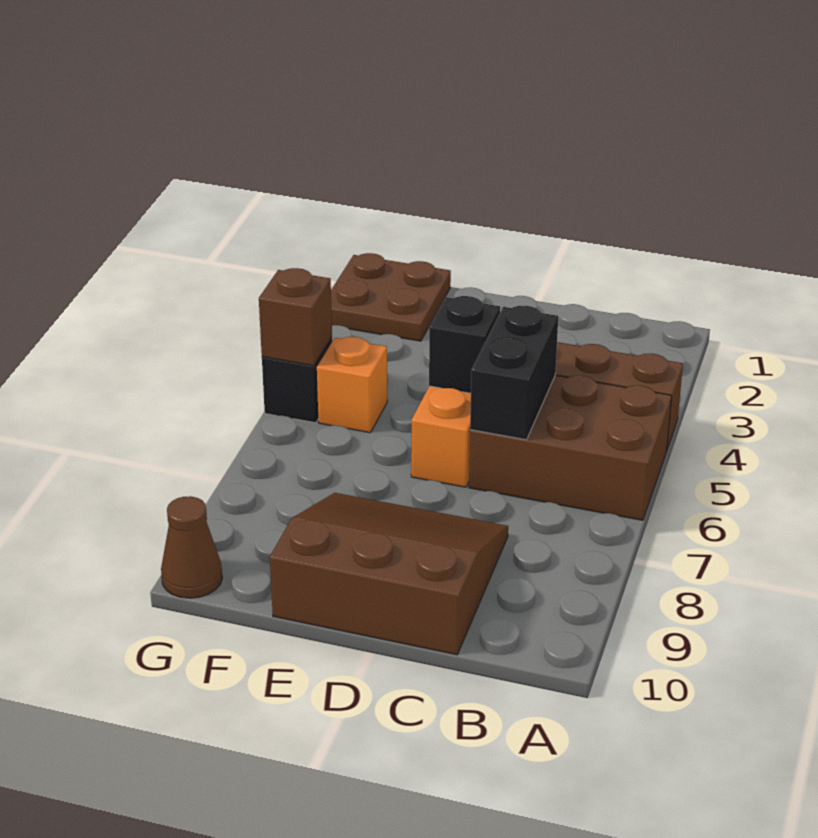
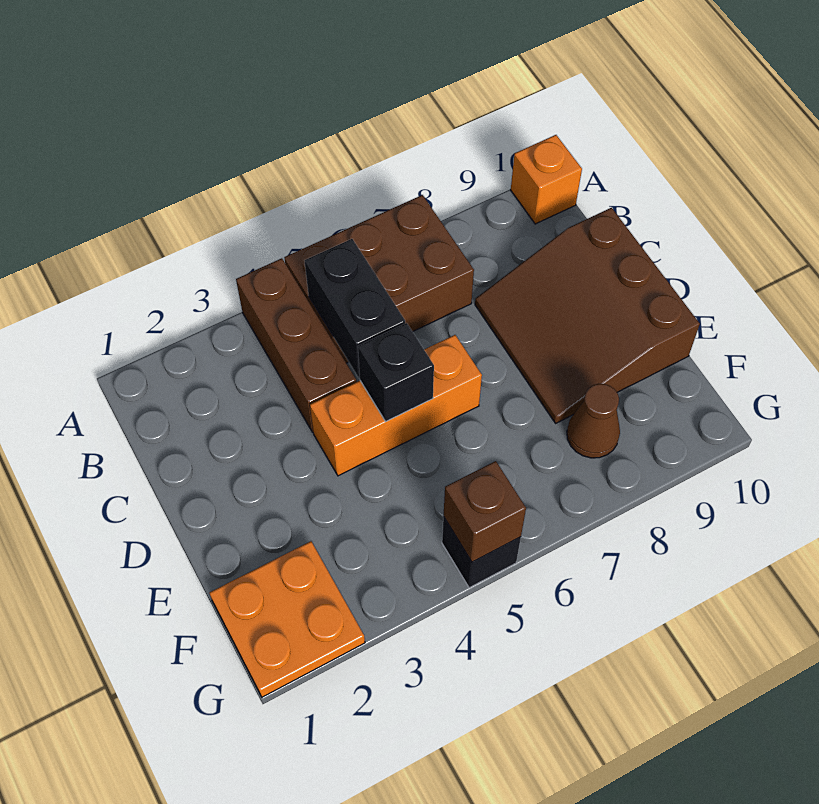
brown brick A5:C6 level 1 -> brown brick A5:B7 level 1
black brick C5:C6 level 2 -> black brick B5:C5 level 2
brown plate F1:G2 level 1 -> orange plate F1:G2 level 1
orange brick F5 level 1 -> orange brick A10 level 1
brown cone G10 level 1 -> brown cone F8 level 1

